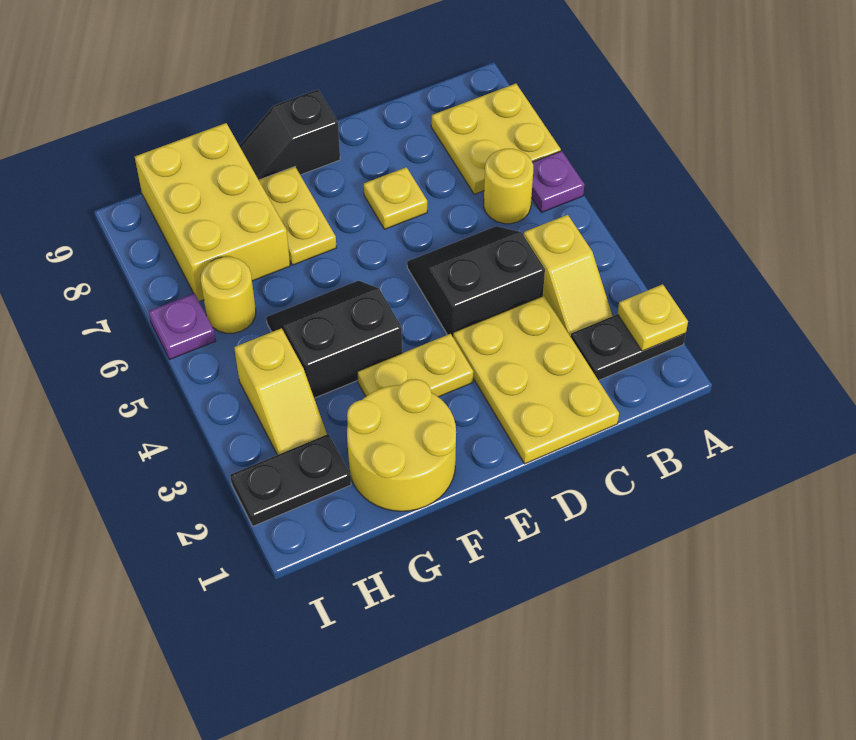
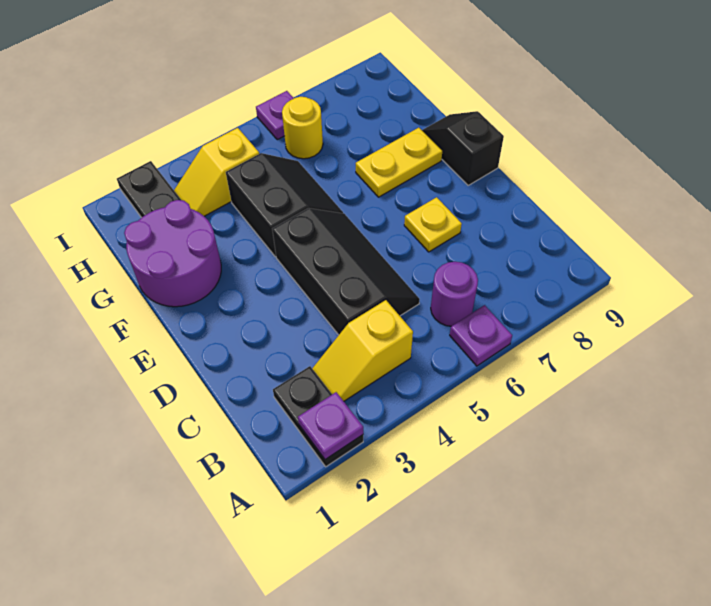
yellow plate A2 level 2 -> purple plate A2 level 2
yellow plate A7:B8 level 1 -> none
yellow round brick B6 level 1 -> purple round brick B6 level 1
yellow plate C1:D3 level 1 -> none
black slope C4:D5 level 1 top 4 -> black slope C4:E5 level 1 top 4
yellow plate E3:F3 level 1 -> none
yellow round brick F1:G2 level 1 -> purple round brick F1:G2 level 1
yellow brick G7:H9 level 1 -> none

